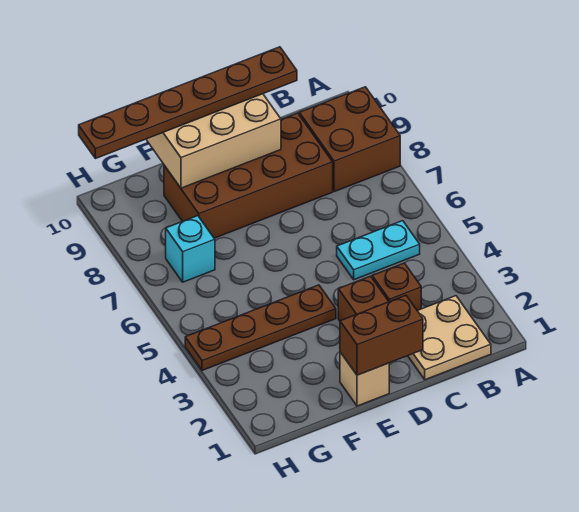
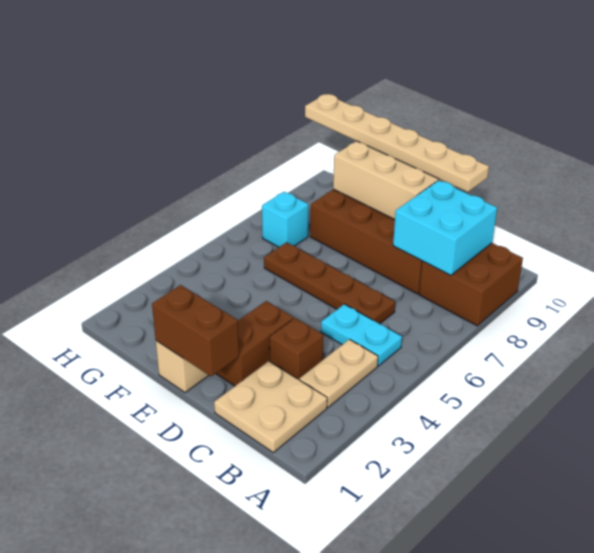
none -> tan plate B3:B4 level 1
none -> cyan brick B8:C9 level 2
brown plate C10:H10 level 3 -> tan plate C10:H10 level 3
brown plate E4:H4 level 1 -> brown plate C6:F6 level 1

